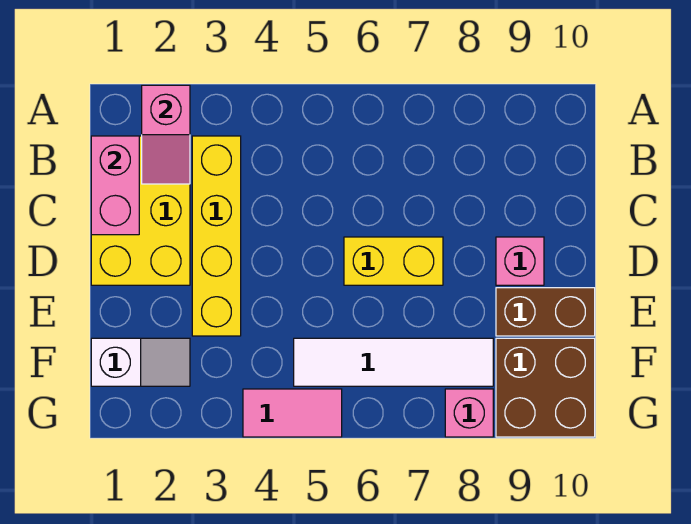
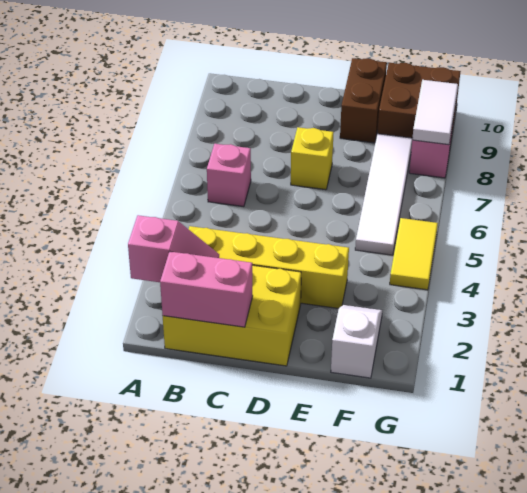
yellow brick D6:D7 level 1 -> yellow brick D7 level 1
pink brick D9 level 1 -> pink brick B6 level 1
pink tile G4:G5 level 1 -> yellow tile G4:G5 level 1
none -> white tile G8:G9 level 2

